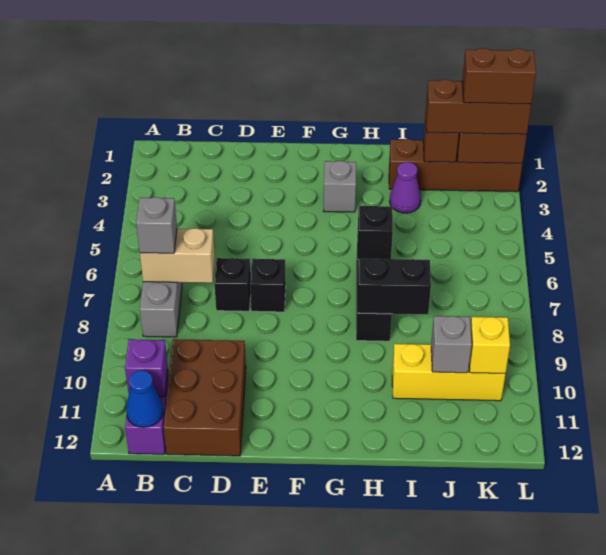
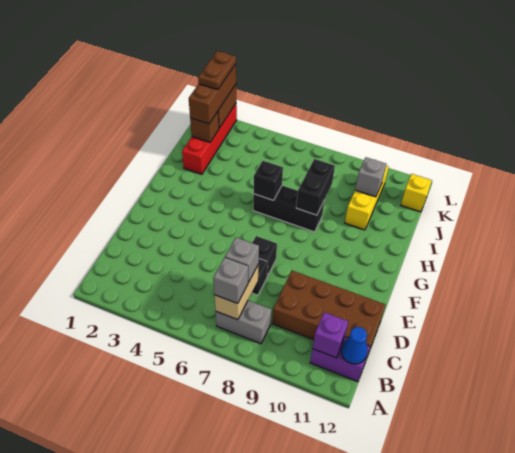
brown brick C10:D12 level 1 -> brown brick C9:D12 level 1
grey brick G3 level 1 -> grey brick C7 level 3
brown brick I2:L2 level 1 -> red brick I2:L2 level 1
purple cone I3 level 1 -> none
brown brick K2:L2 level 4 -> brown plate K2:L2 level 4
yellow brick K10 level 2 -> yellow brick K12 level 1

